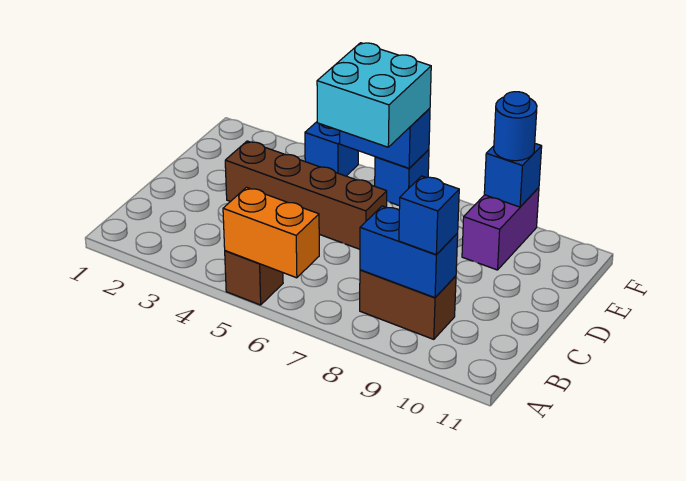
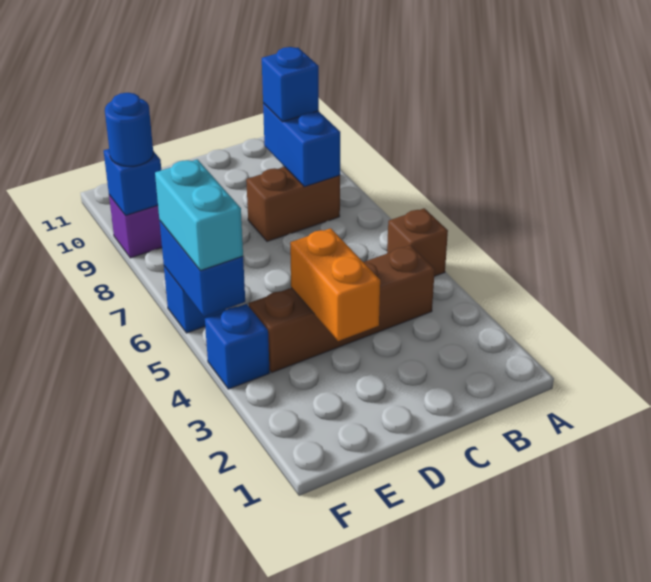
orange brick A5:A6 level 2 -> orange brick D3:D4 level 2
brown brick B8:B9 level 1 -> brown brick B8:C8 level 1
brown brick D3:D6 level 1 -> brown brick B4:E4 level 1
cyan brick E5:F6 level 3 -> cyan brick F5:F6 level 3

